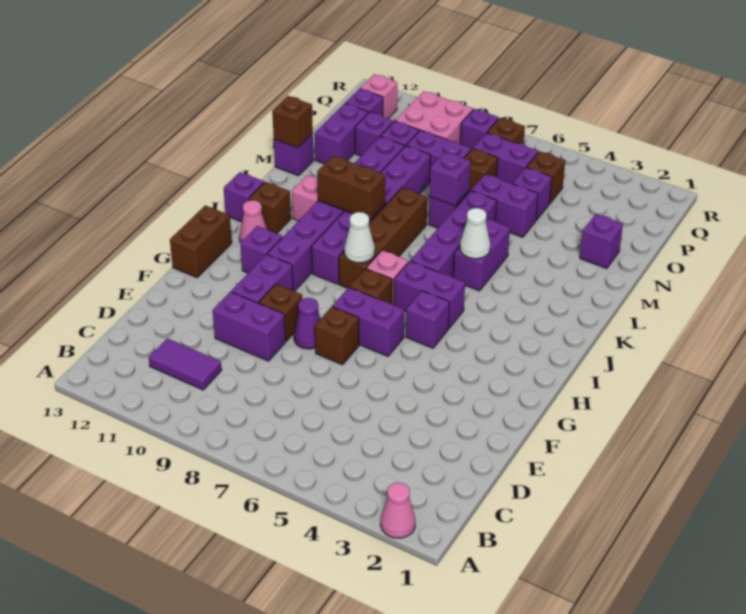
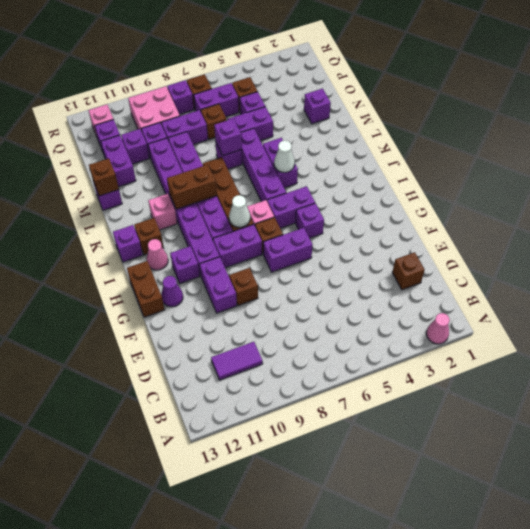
purple brick E9:E10 level 1 -> purple brick H8:H9 level 1
brown brick F7 level 1 -> brown brick D2 level 1
purple cone F8 level 1 -> purple cone G12 level 1

